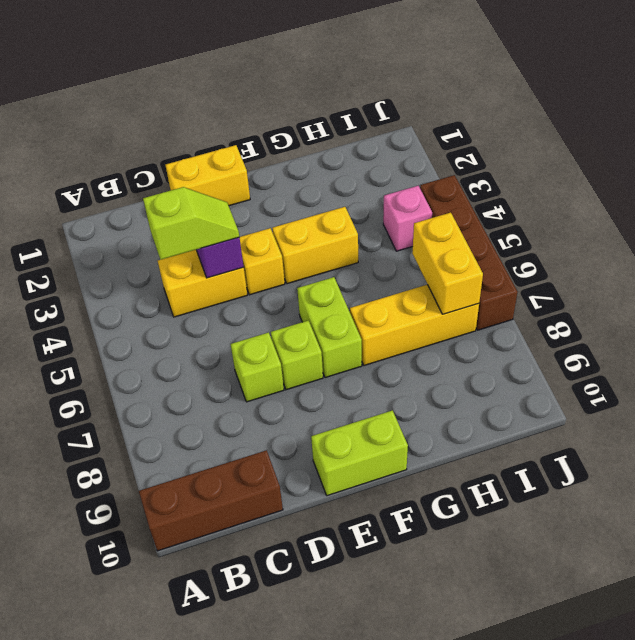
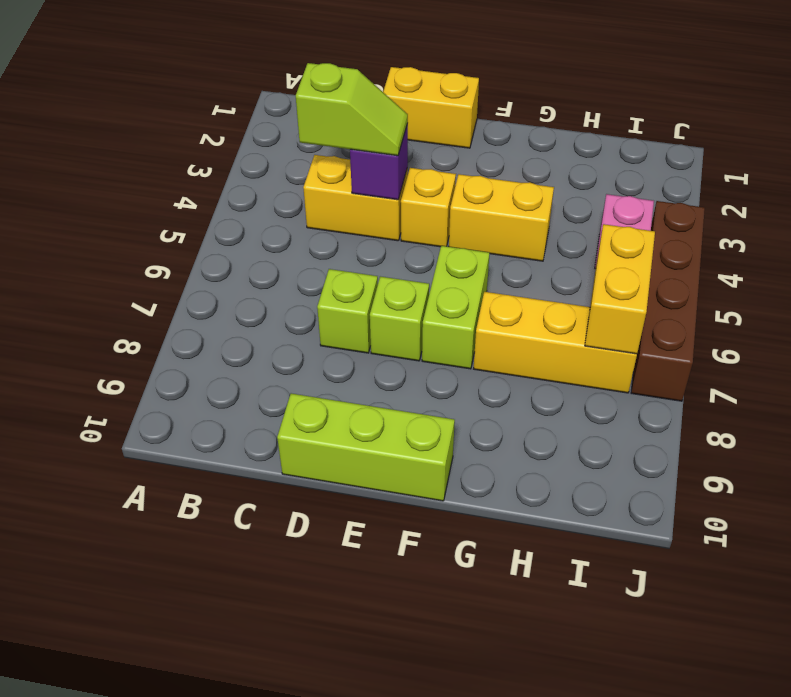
brown brick A10:C10 level 1 -> none
lime brick E10:F10 level 1 -> lime brick D10:F10 level 1

